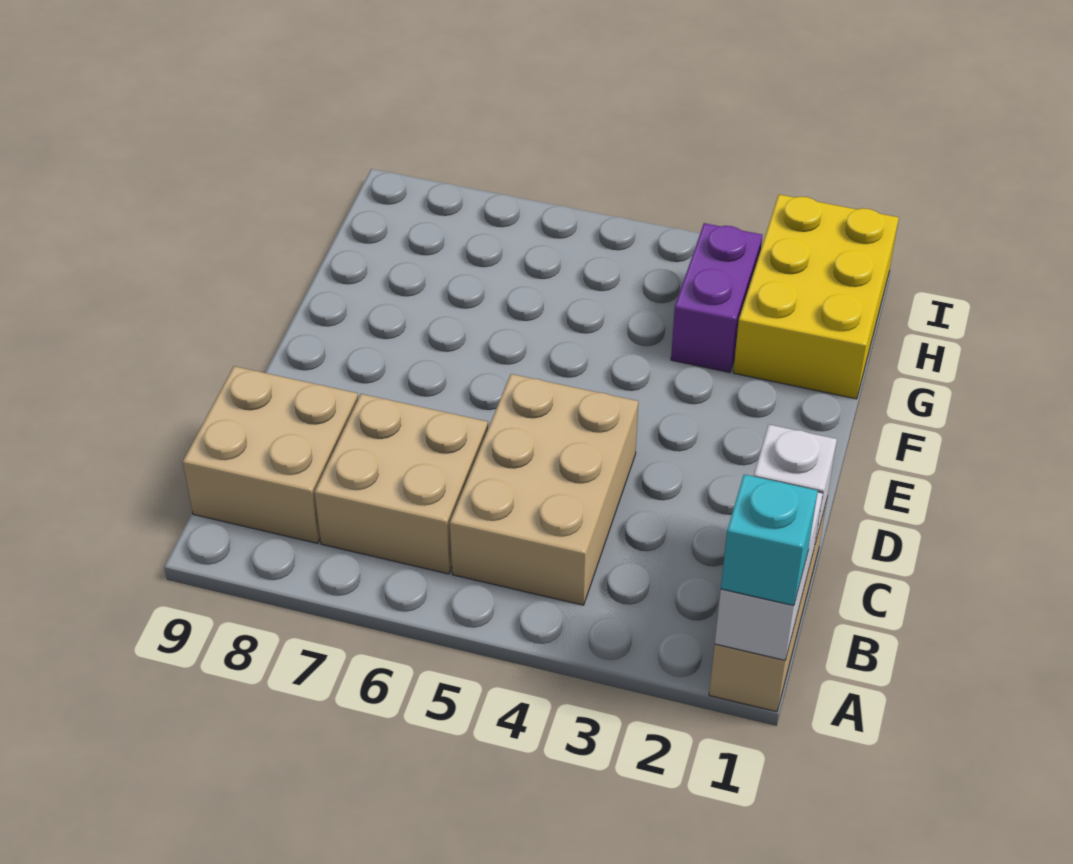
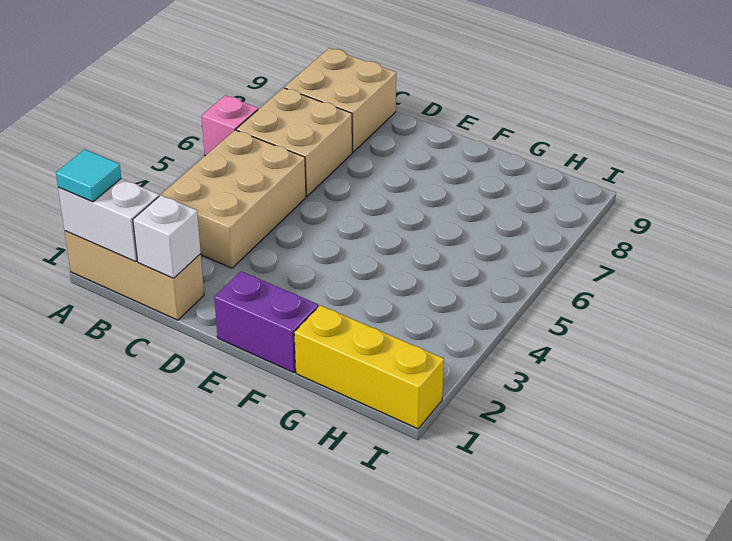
cyan brick A1 level 3 -> cyan tile A1 level 3
none -> pink brick A6 level 1
tan brick B4:D5 level 1 -> tan brick B3:C5 level 1
yellow brick G1:I2 level 1 -> yellow brick G1:I1 level 1
purple brick G3:H3 level 1 -> purple brick E1:F1 level 1

